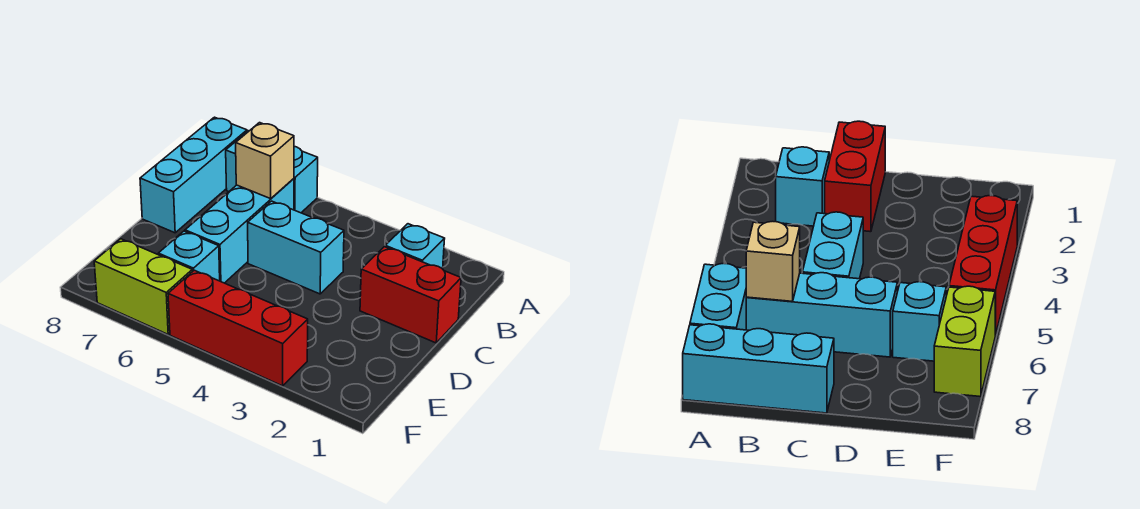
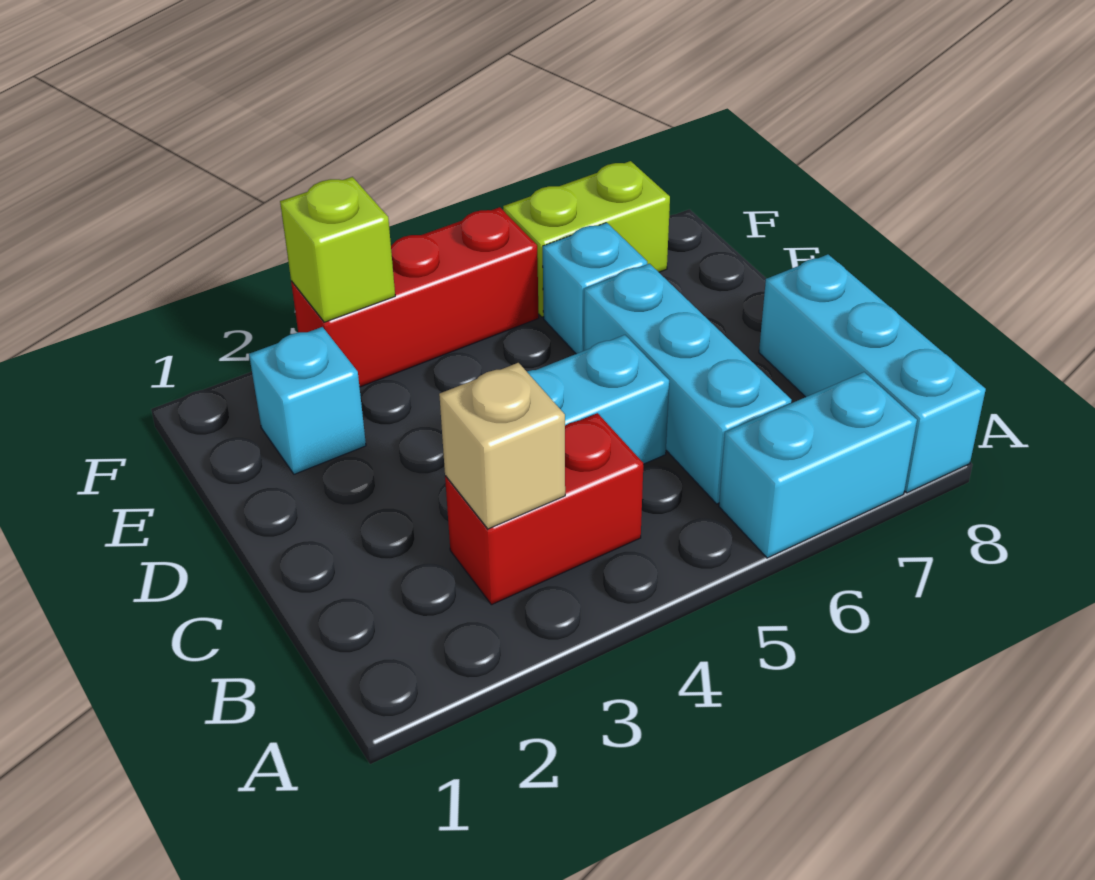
cyan brick B2 level 1 -> cyan brick E2 level 1
tan brick B6 level 2 -> tan brick B3 level 2
red brick C1:C2 level 1 -> red brick B3:B4 level 1
none -> lime brick F3 level 2

